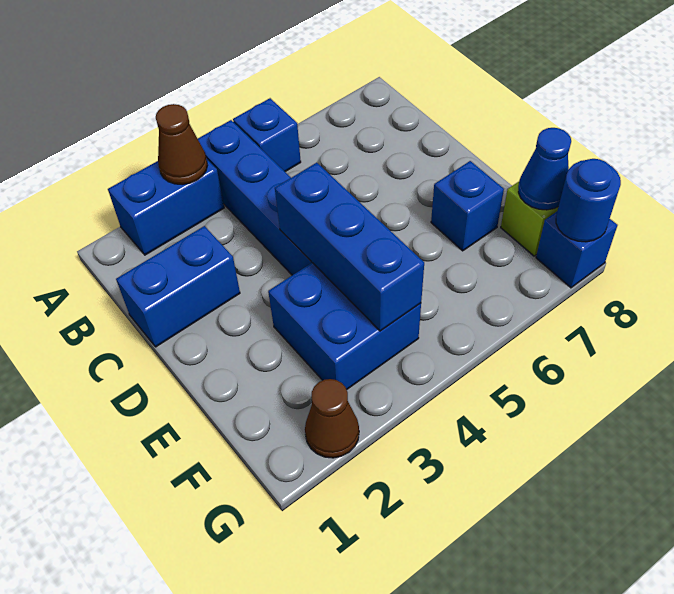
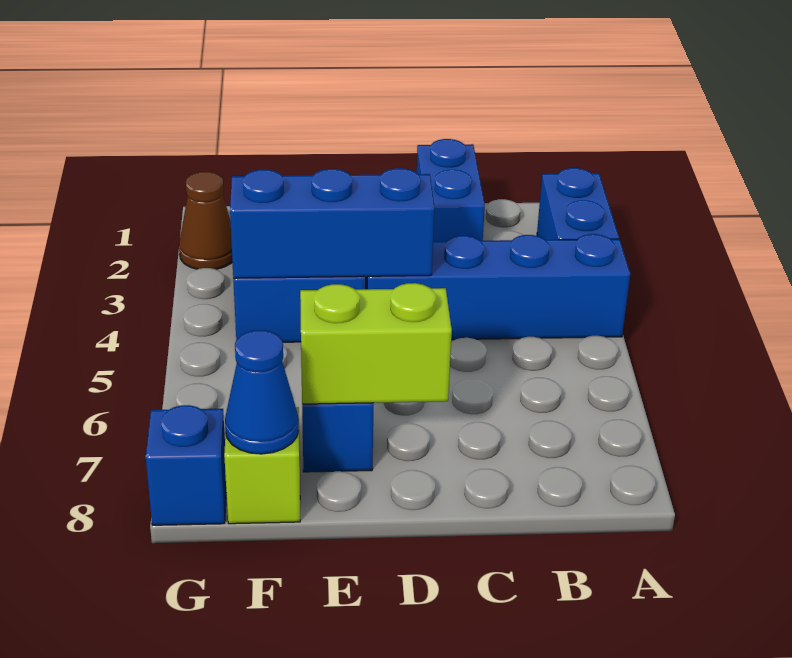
brown cone A3 level 2 -> none
blue brick A5 level 1 -> none
none -> lime brick D7:E7 level 2
blue round brick G8 level 2 -> none

